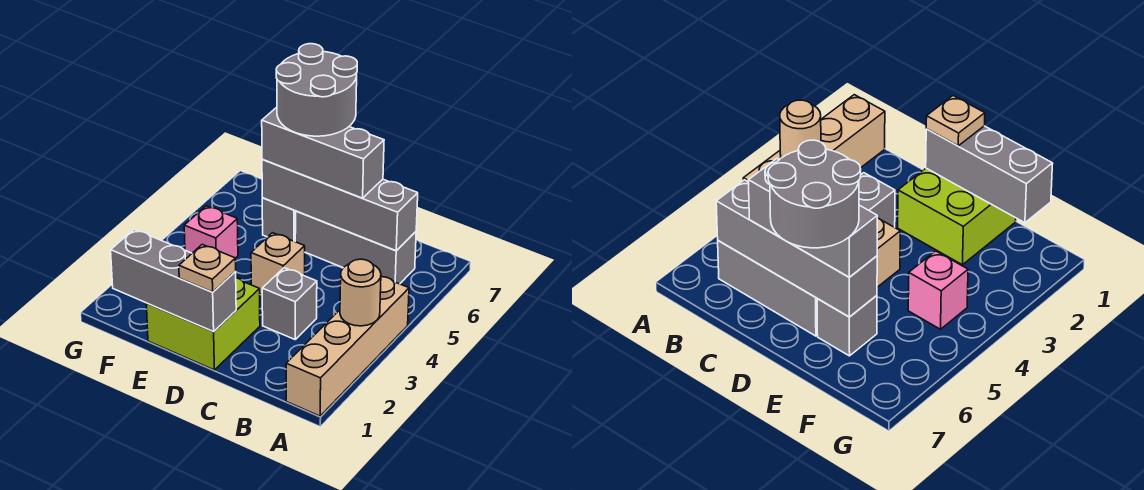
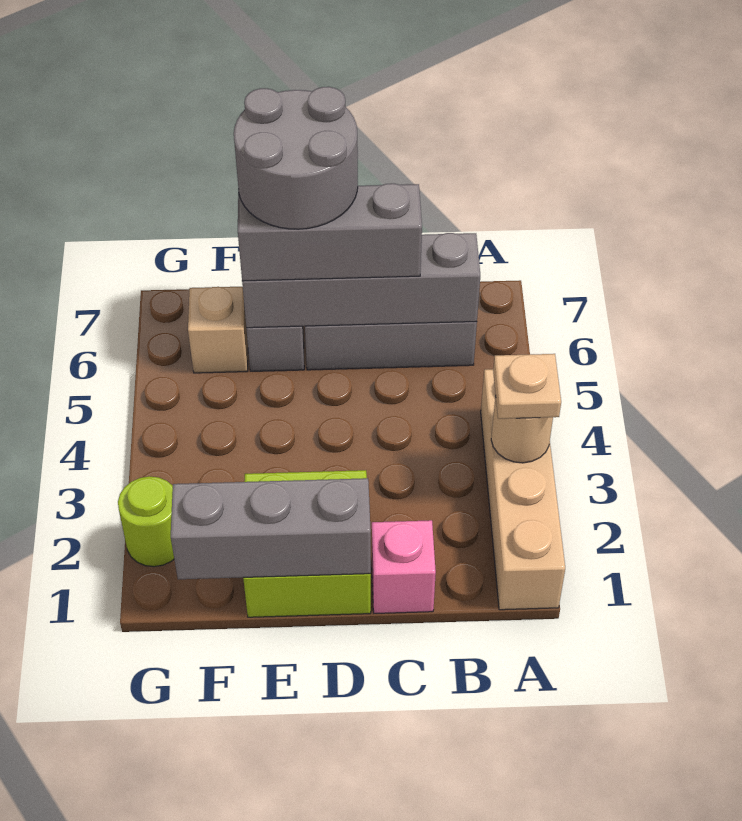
grey brick C3 level 1 -> none
tan plate D1 level 3 -> tan plate A3 level 3
tan brick D4 level 1 -> tan brick F6 level 1
pink brick F4 level 1 -> pink brick C1 level 1
none -> lime round brick G2 level 1

